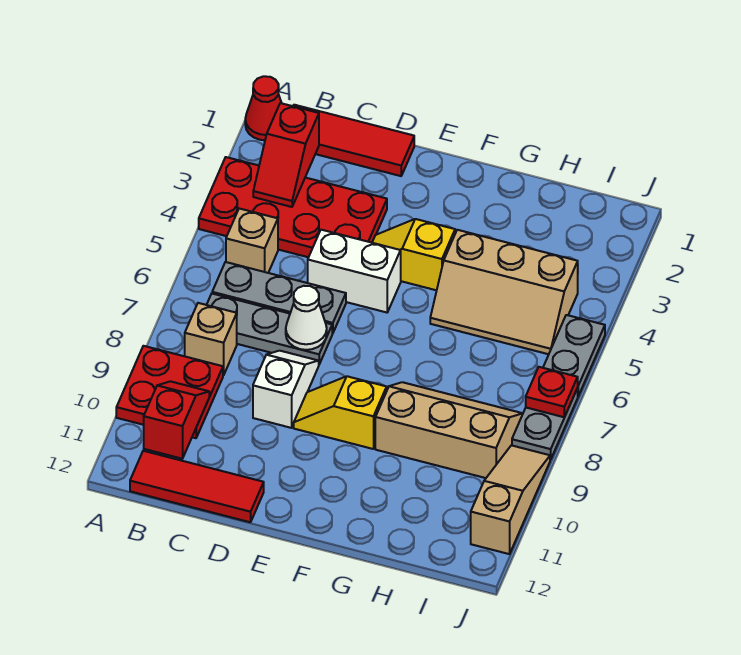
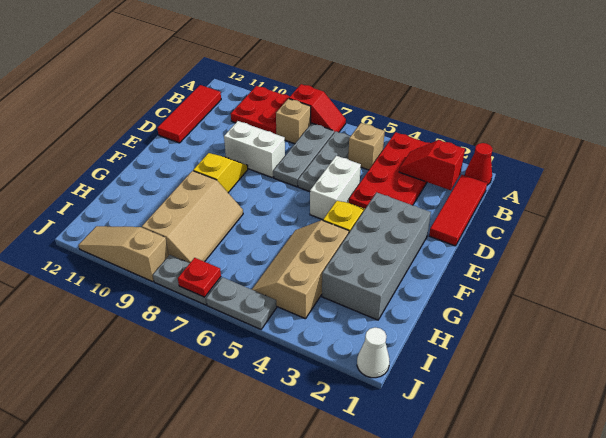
red slope B10:B11 level 2 top 11 -> red slope A7:A8 level 1 top 8
white cone D7 level 2 -> white cone J1 level 1
white slope D8:D9 level 1 top 9 -> white brick D8:D9 level 1
none -> grey brick E2:H3 level 1
tan slope J9:J11 level 1 top 11 -> tan slope J9:J11 level 1 top 9

